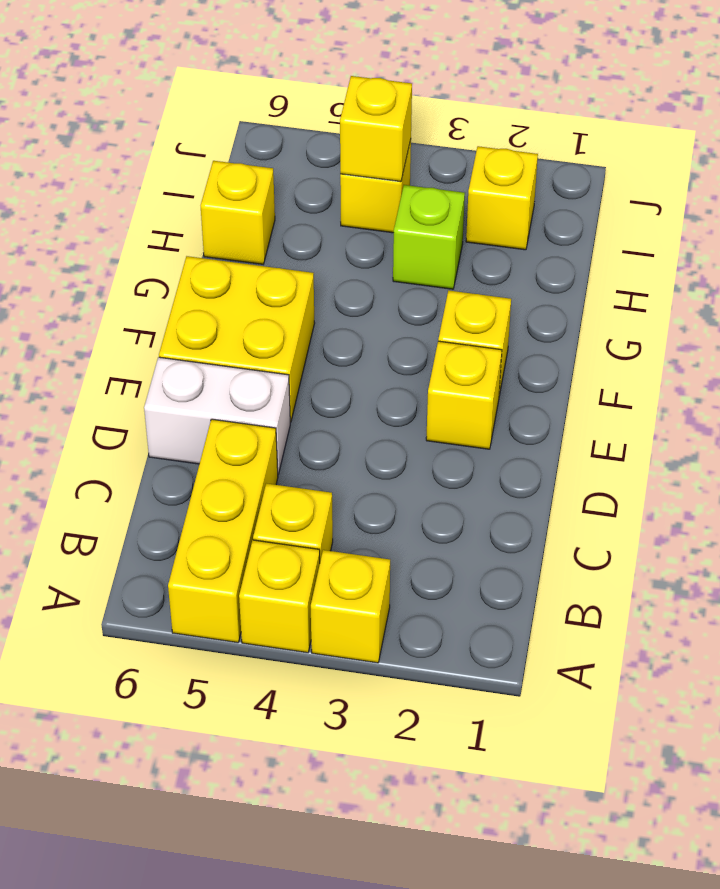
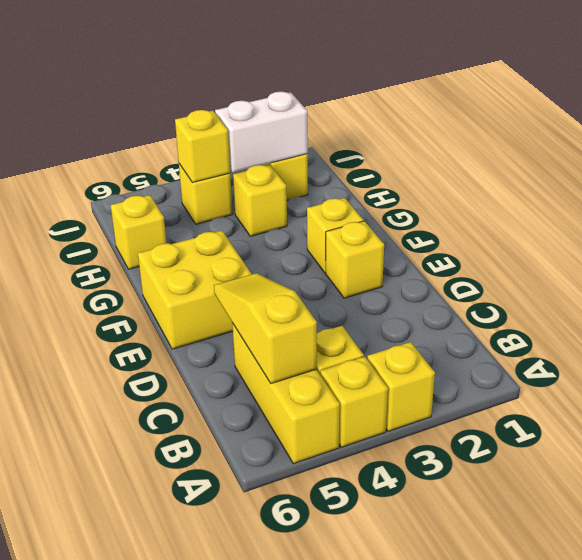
none -> yellow slope B5:D5 level 2 top B
white brick D5:D6 level 1 -> white brick I2:I3 level 2
lime brick H3 level 1 -> yellow brick H3 level 1

